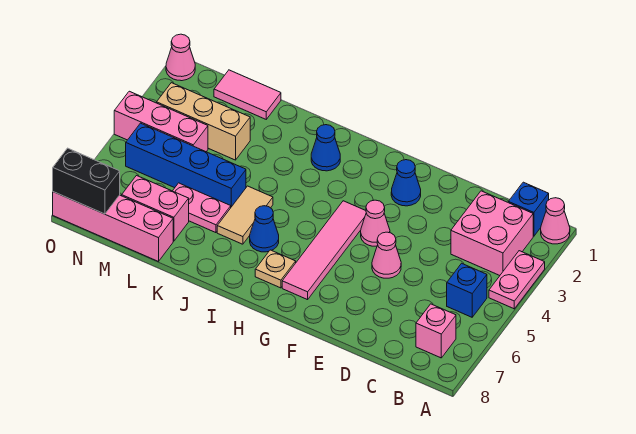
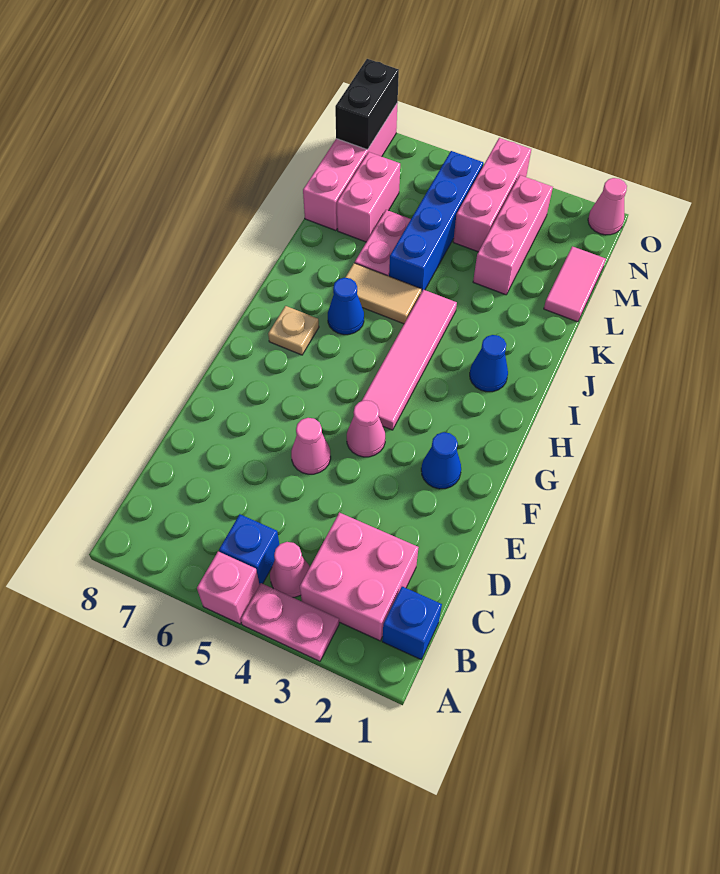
pink cone A1 level 1 -> pink cone B4 level 1
pink brick B7 level 1 -> pink brick A5 level 1
pink tile G4:G7 level 1 -> pink tile G4:J4 level 1
tan brick L3:N3 level 1 -> pink brick L3:N3 level 1

